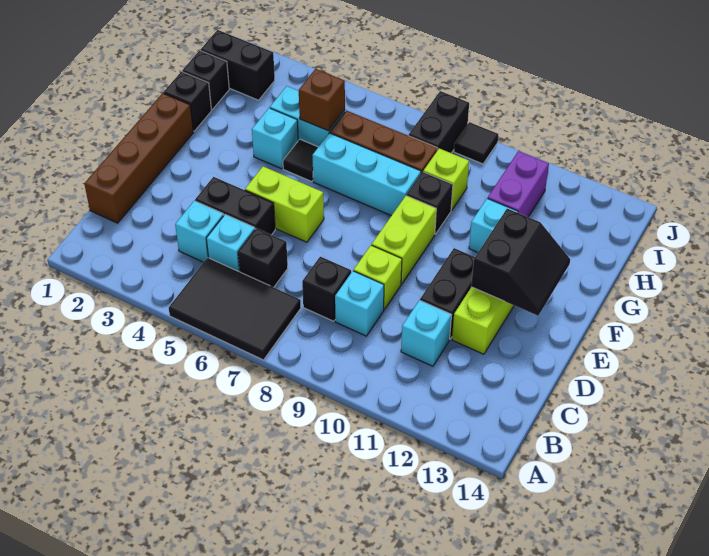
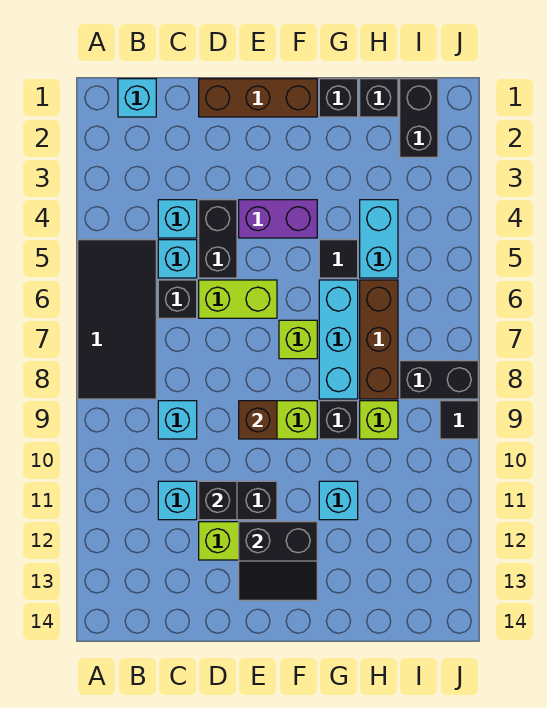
black tile A5:B7 level 1 -> black tile A5:B8 level 1
brown brick C1:F1 level 1 -> brown brick D1:F1 level 1
black brick C8 level 1 -> black brick D11 level 2
lime brick D9 level 1 -> lime brick F7 level 1
lime brick E5:E6 level 1 -> lime brick D6:E6 level 1
cyan brick G4 level 1 -> cyan brick B1 level 1
brown brick H5 level 2 -> brown brick E9 level 2
purple brick H11:I11 level 1 -> purple brick E4:F4 level 1

